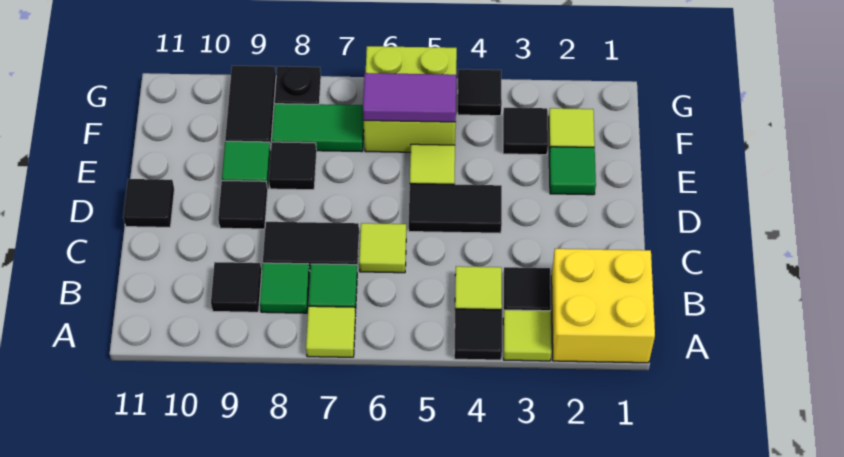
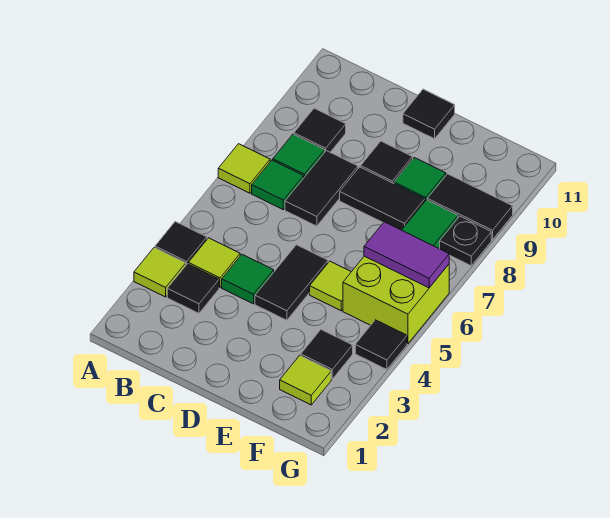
yellow brick A1:B2 level 1 -> none
lime tile C6 level 1 -> none
green tile E2 level 1 -> green tile C4 level 1
black tile E8 level 1 -> black tile D8:E8 level 1
purple tile F5:F6 level 2 -> purple tile F6:G6 level 2

